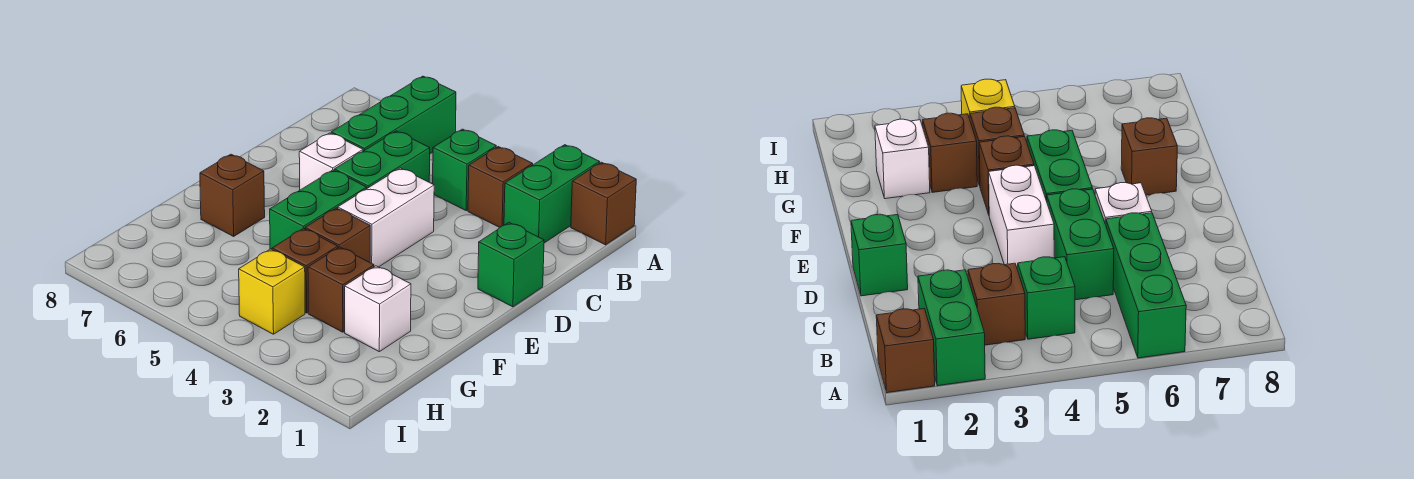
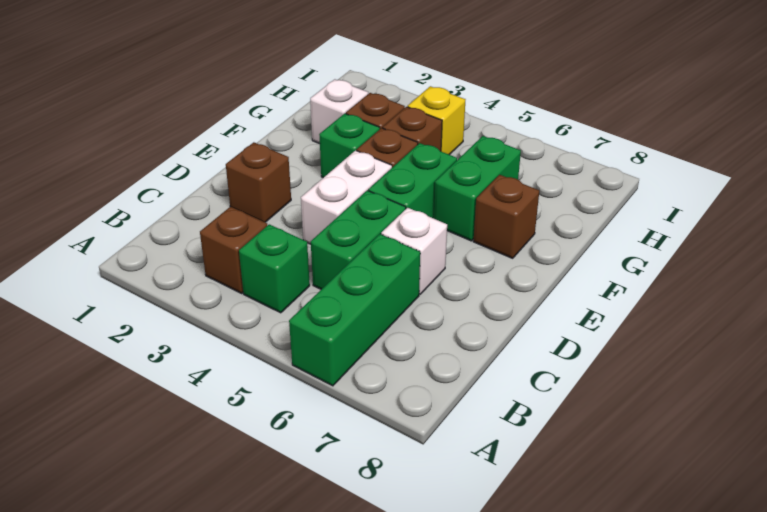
brown brick A1 level 1 -> brown brick D2 level 1
green brick A2:B2 level 1 -> green brick F6:G6 level 1
green brick D1 level 1 -> green brick F3 level 1

